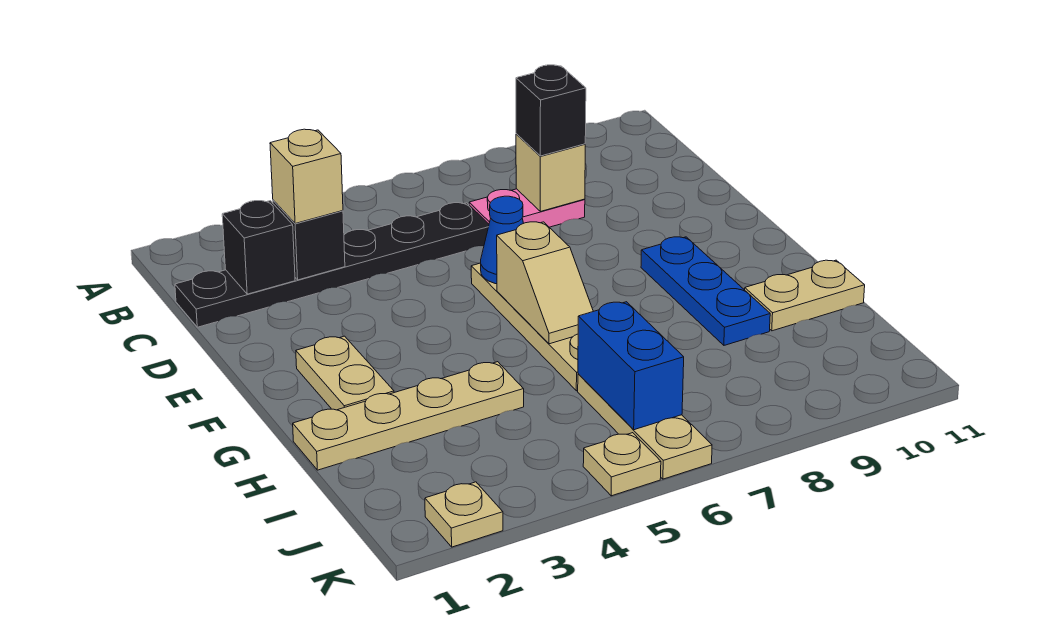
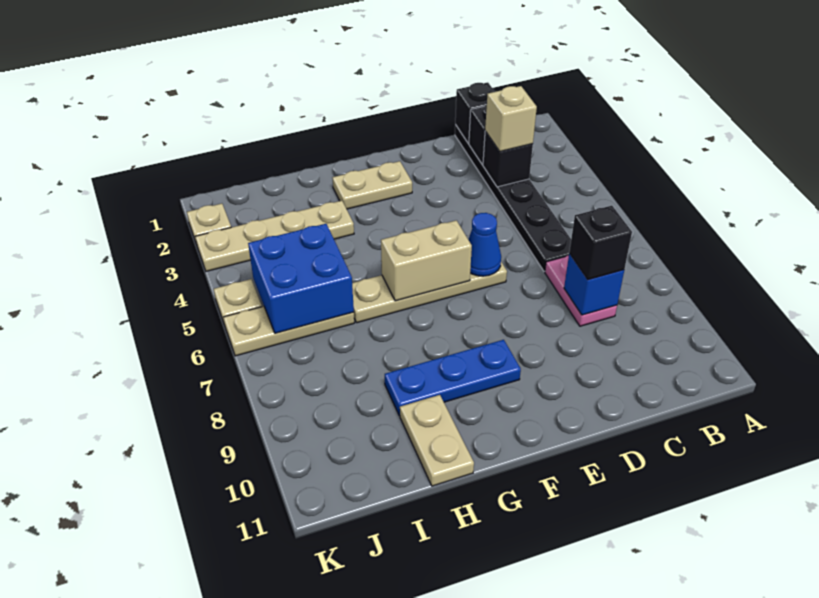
none -> black brick C1 level 2
tan brick C8 level 2 -> blue brick C8 level 2
tan slope F6:G6 level 2 top F -> tan brick F6:G6 level 2
tan plate H1:H4 level 1 -> tan plate H3:K3 level 1
blue brick I6:J6 level 2 -> blue brick I5:J6 level 2

